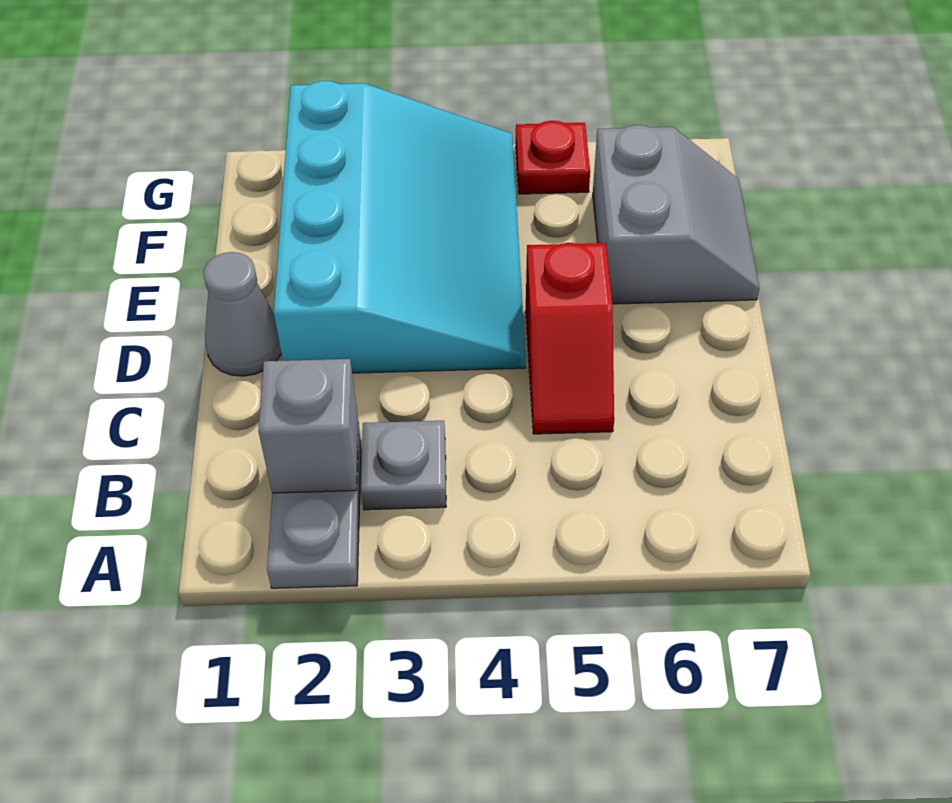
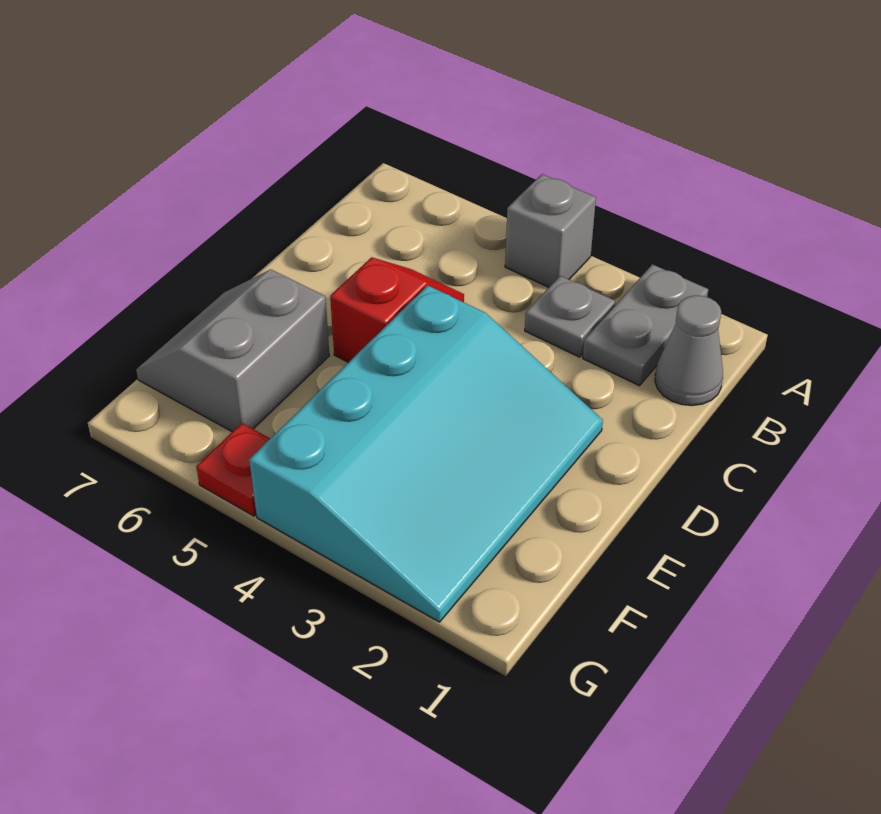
grey brick B2 level 2 -> grey brick A4 level 1
grey cone D1 level 1 -> grey cone B1 level 1
cyan slope D2:G4 level 1 top 2 -> cyan slope D2:G4 level 1 top 4

